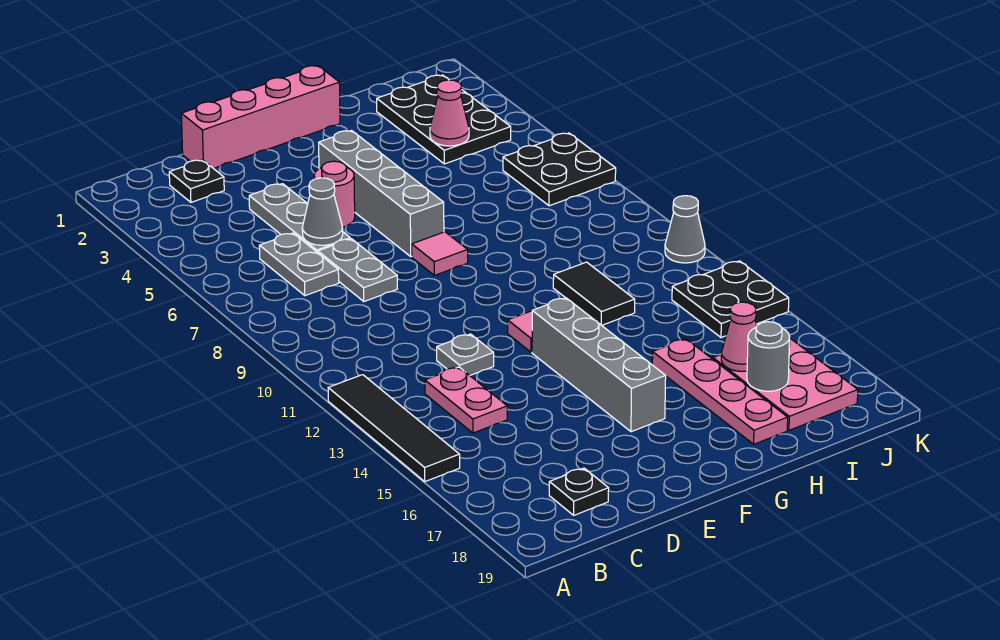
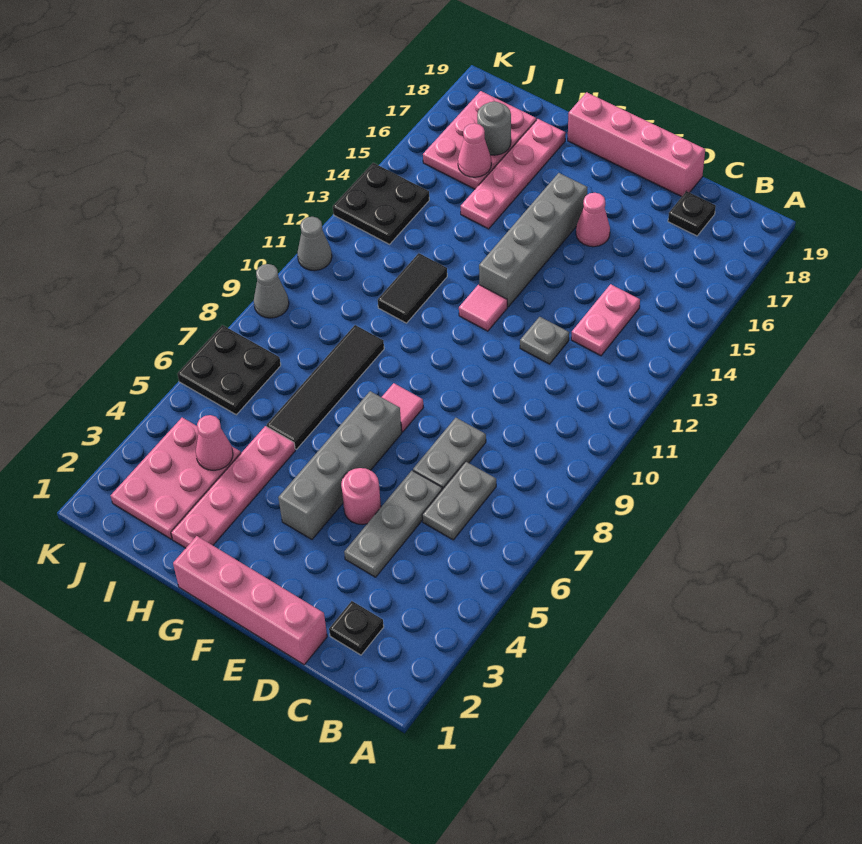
black tile A12:A15 level 1 -> black tile H6:H9 level 1
grey cone D6 level 2 -> grey cone K9 level 1
none -> pink brick D19:G19 level 1
none -> pink cone E16 level 1
none -> pink plate H2:H5 level 1
black plate I2:J4 level 1 -> pink plate I2:J4 level 1

